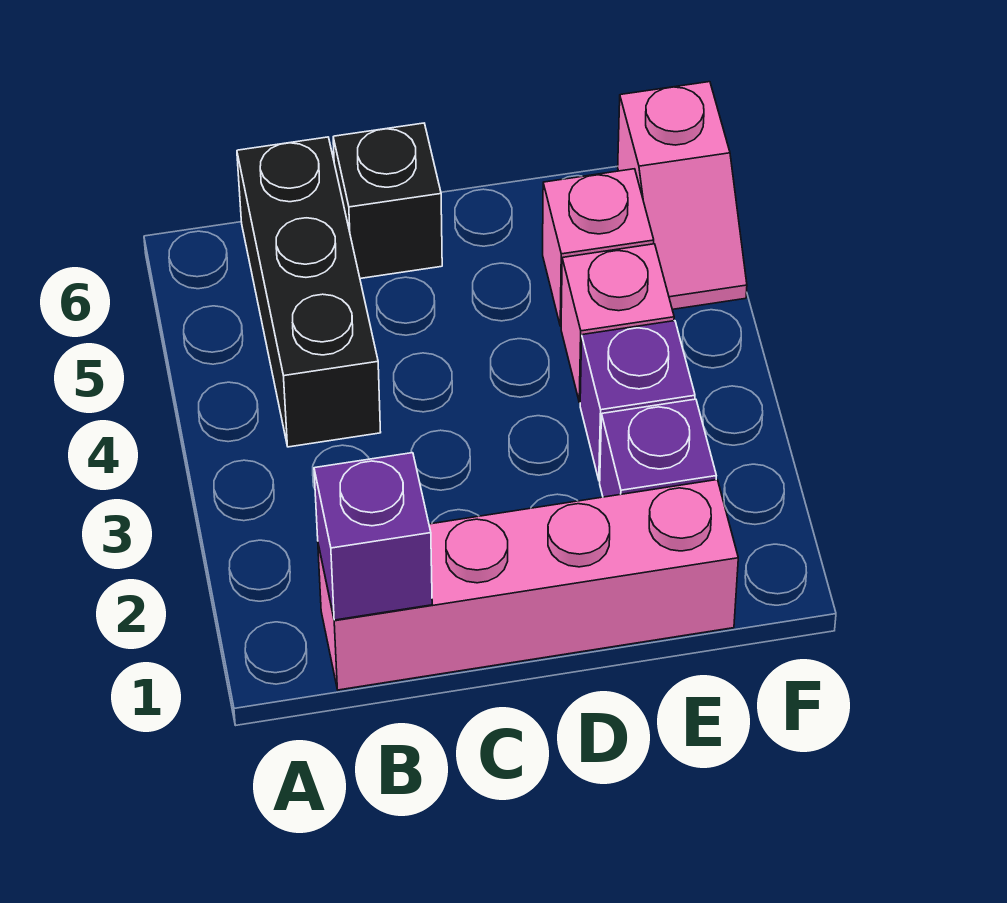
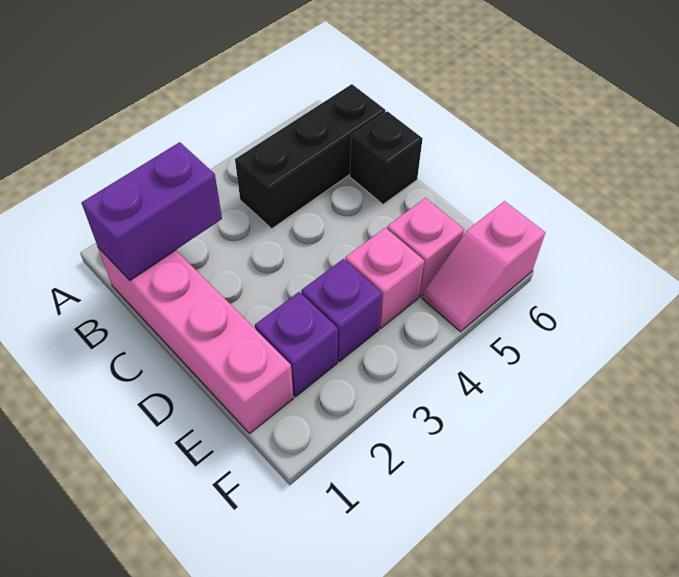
purple brick B1 level 2 -> purple brick B1:B2 level 2

